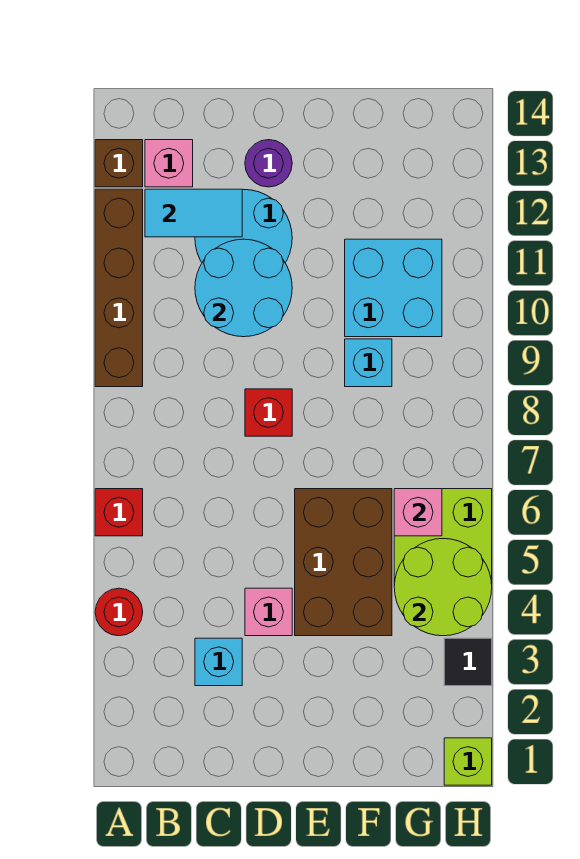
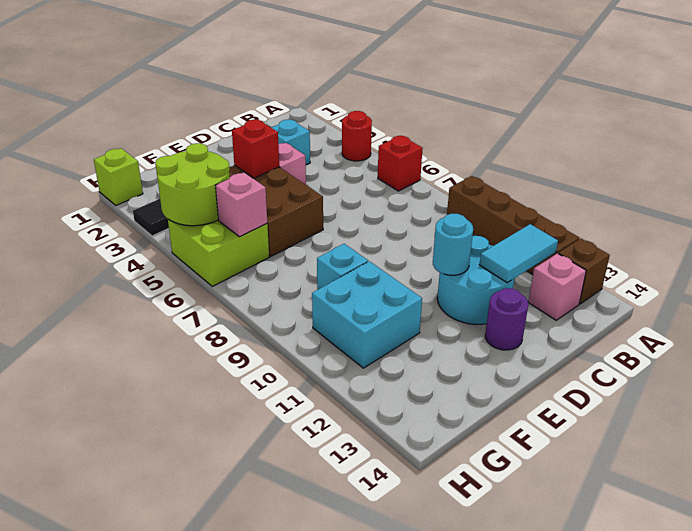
cyan round brick C10:D11 level 2 -> cyan round brick D11 level 2
red brick D8 level 1 -> red brick E4 level 2

